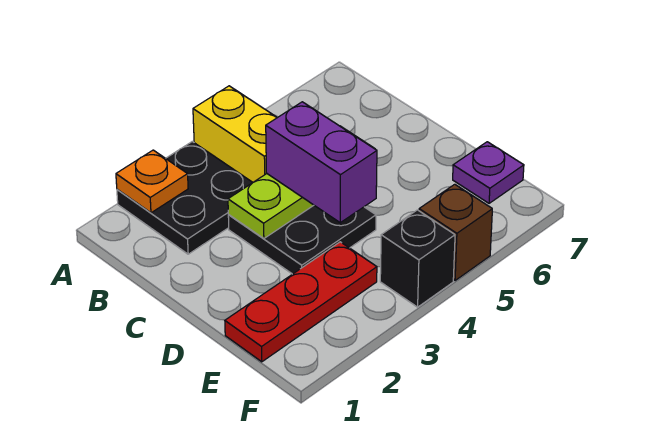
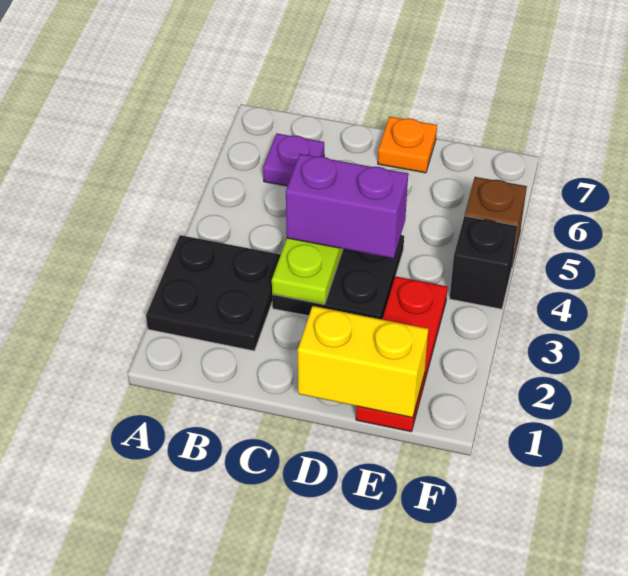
orange plate A2 level 2 -> orange plate D7 level 1
yellow brick A4:B4 level 1 -> yellow brick D1:E1 level 2
purple plate E7 level 1 -> purple plate B6 level 1

